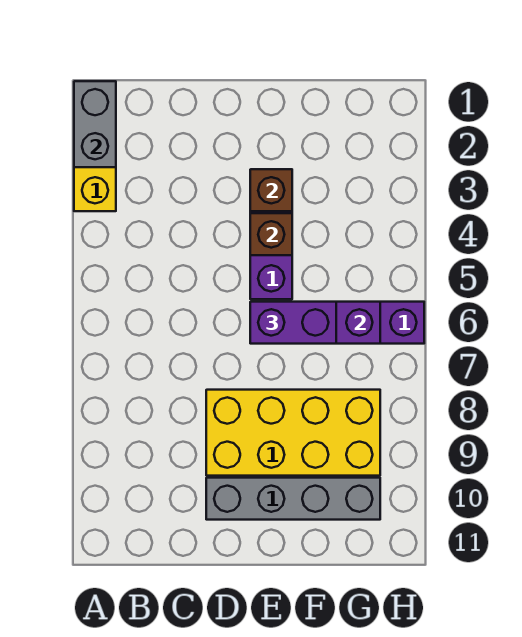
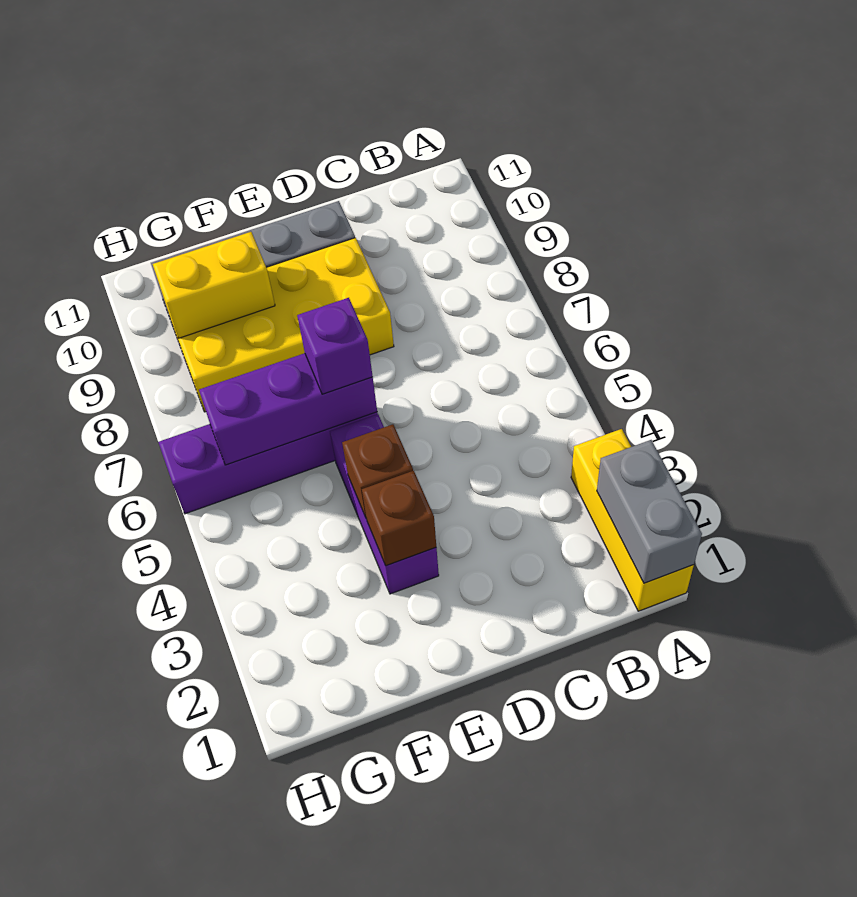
purple brick E6:F6 level 3 -> purple brick E6 level 3
none -> yellow brick F9:G9 level 2

